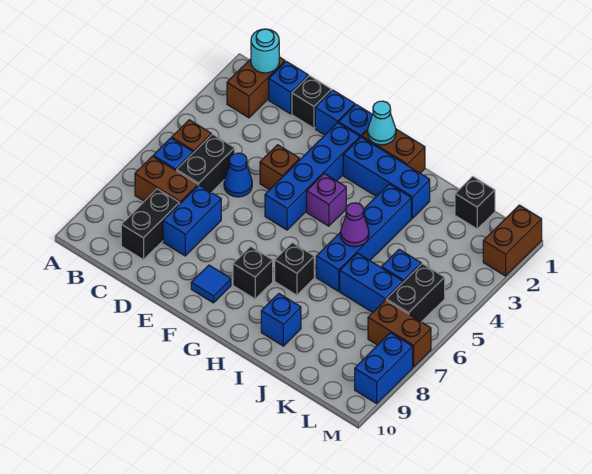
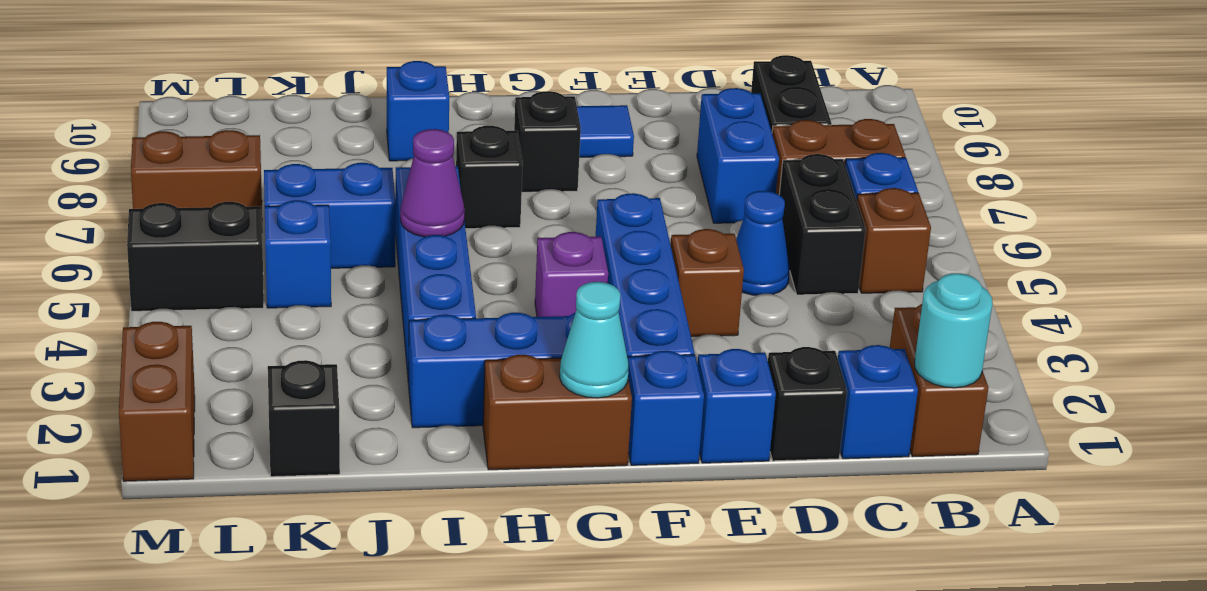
black brick L5:L6 level 1 -> black brick L5:M5 level 1
blue brick M8:M9 level 1 -> none

